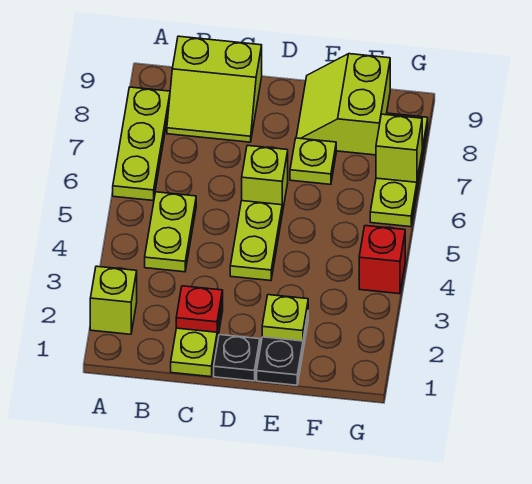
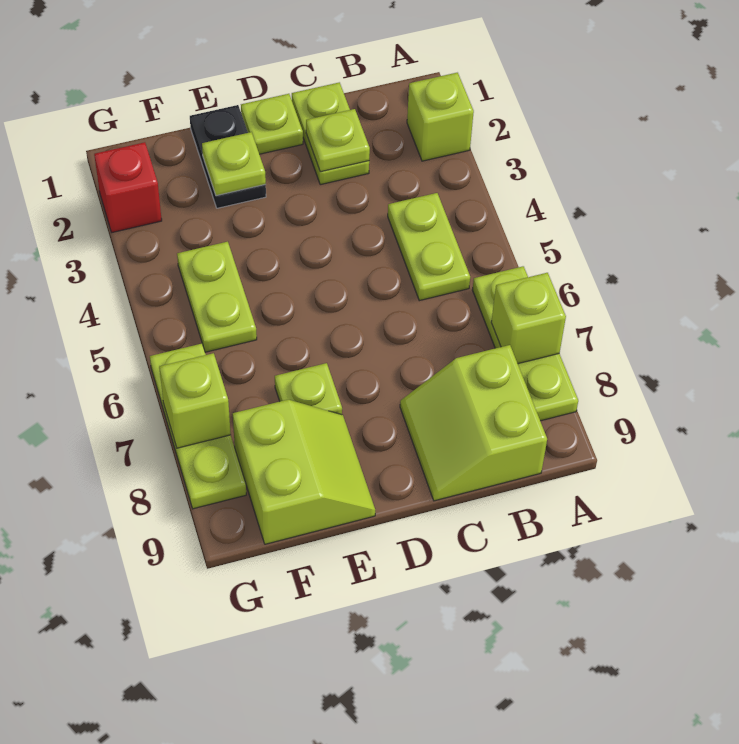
lime slope B8:C9 level 1 top 9 -> lime slope B8:C9 level 1 top B
red plate C2 level 2 -> lime plate C2 level 2
black plate D1 level 1 -> lime plate D1 level 1
lime plate D4:D5 level 1 -> lime plate F4:F5 level 1
lime brick D6 level 1 -> lime brick A7 level 2
red brick G4 level 1 -> red brick G2 level 1

